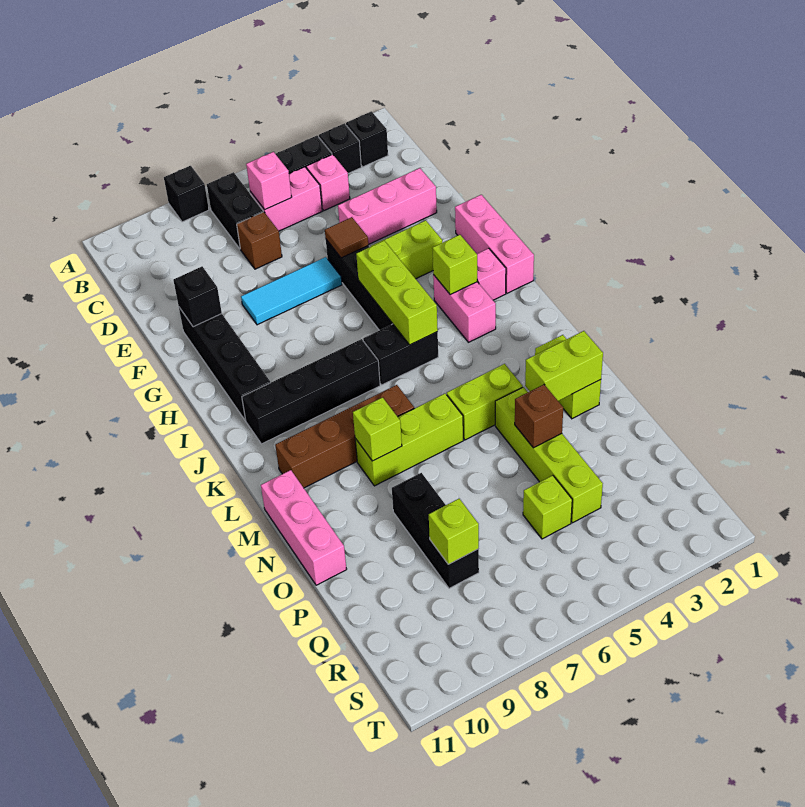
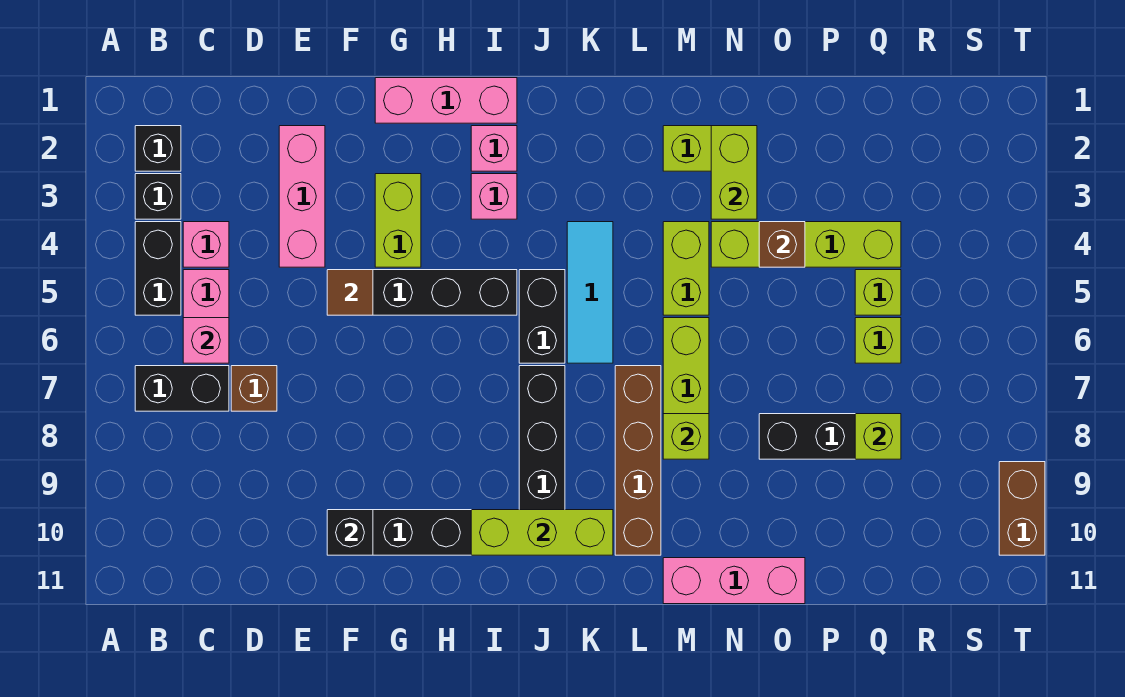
black brick A8 level 1 -> none
cyan tile F6:F8 level 1 -> cyan tile K4:K6 level 1
lime brick H5:J5 level 2 -> lime brick I10:K10 level 2
pink brick I3:J3 level 1 -> pink brick I3 level 1
lime brick I3 level 2 -> lime brick Q6 level 1
none -> brown brick T9:T10 level 1

